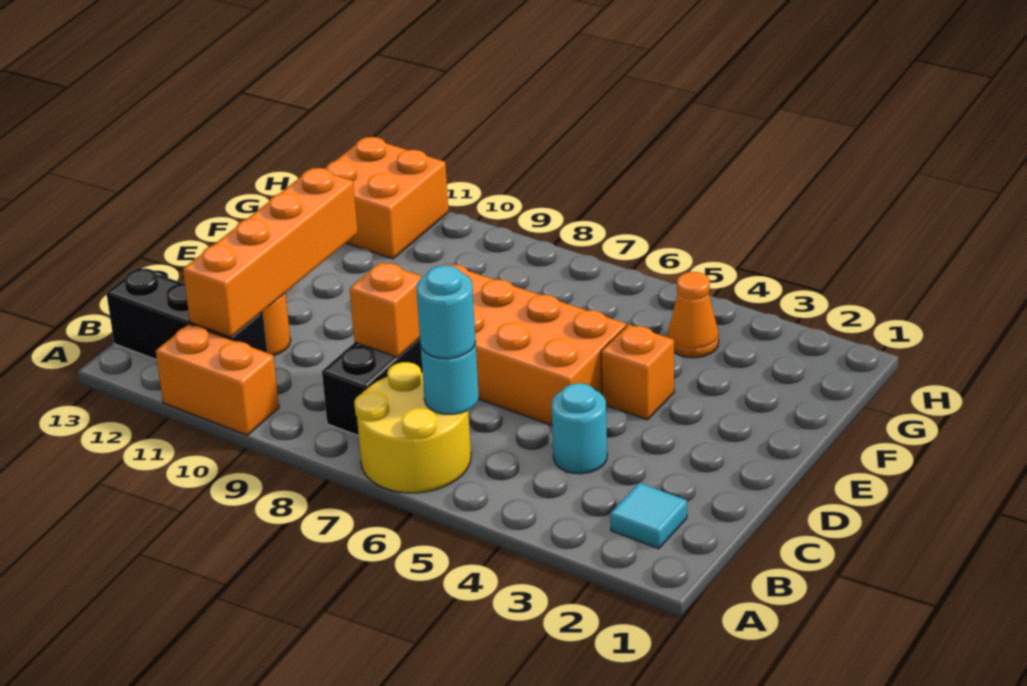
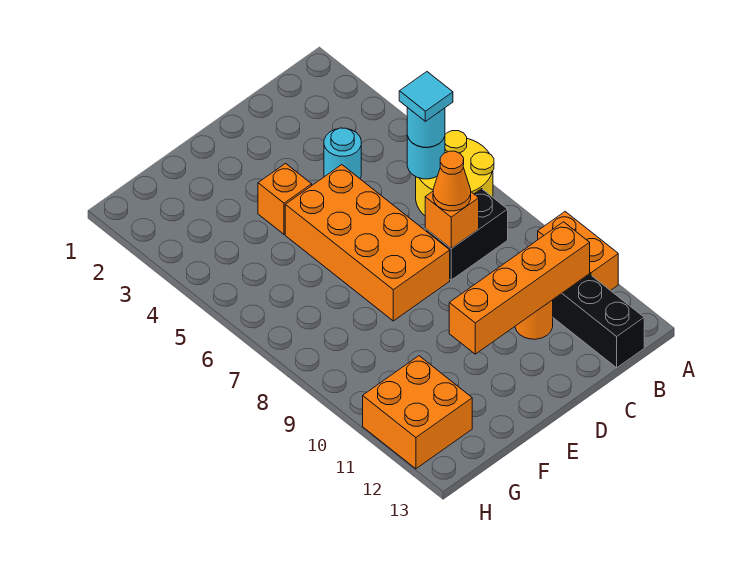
cyan tile B2 level 1 -> cyan tile B6 level 4
orange cone G4 level 1 -> orange cone C8 level 3

